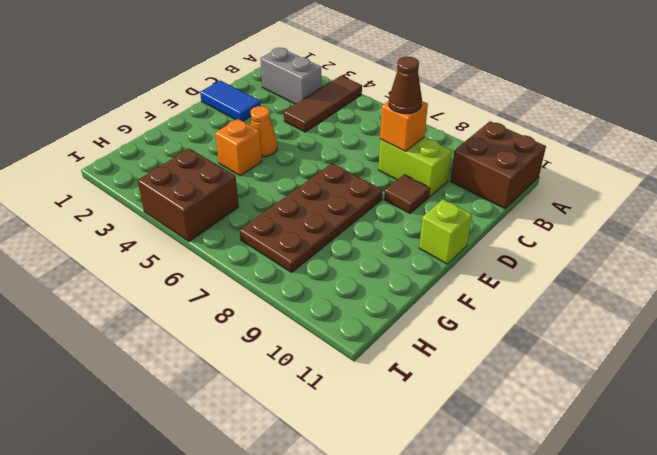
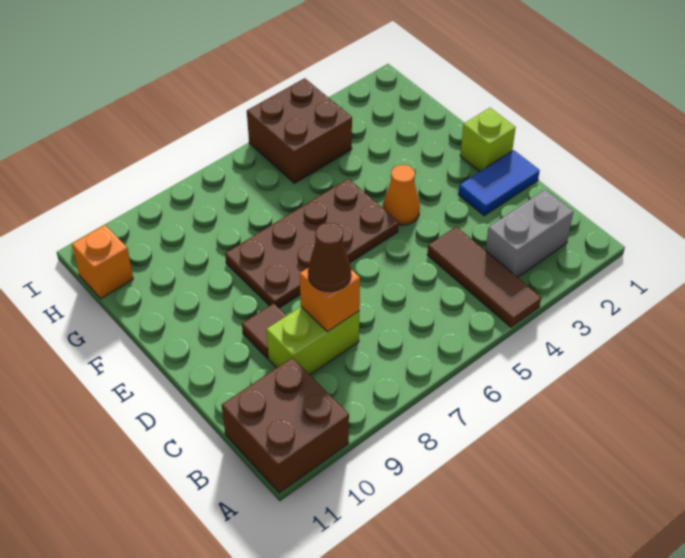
brown plate E7:H8 level 1 -> brown plate E5:F8 level 1
lime brick E11 level 1 -> lime brick E1 level 1
orange brick F4 level 1 -> orange brick H11 level 1

